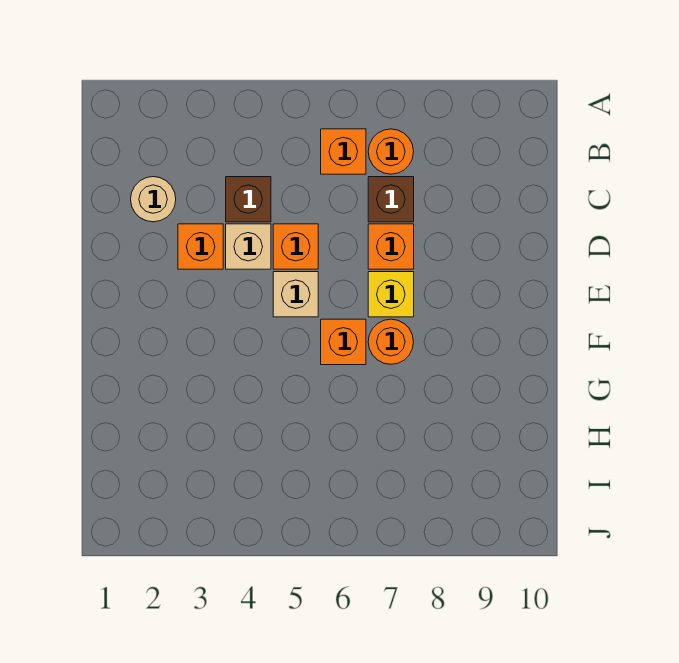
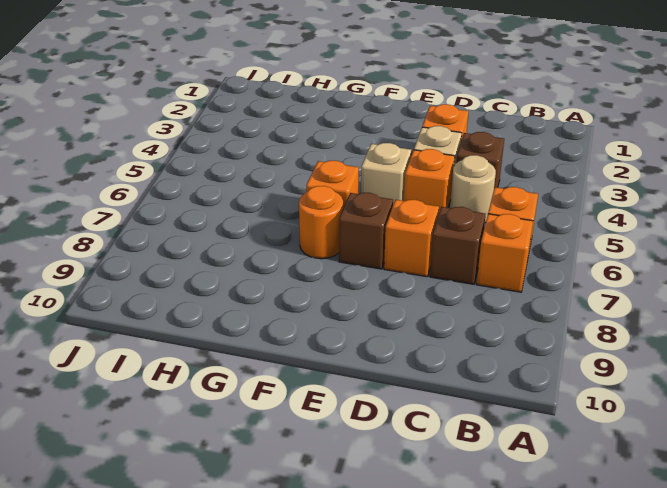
orange round brick B7 level 1 -> orange brick B7 level 1
tan round brick C2 level 1 -> tan round brick C5 level 1
yellow brick E7 level 1 -> brown brick E7 level 1

